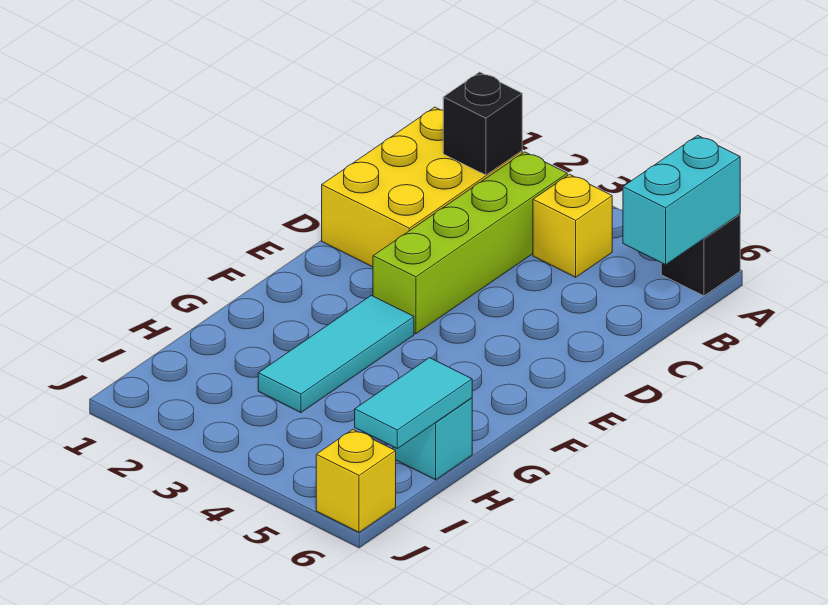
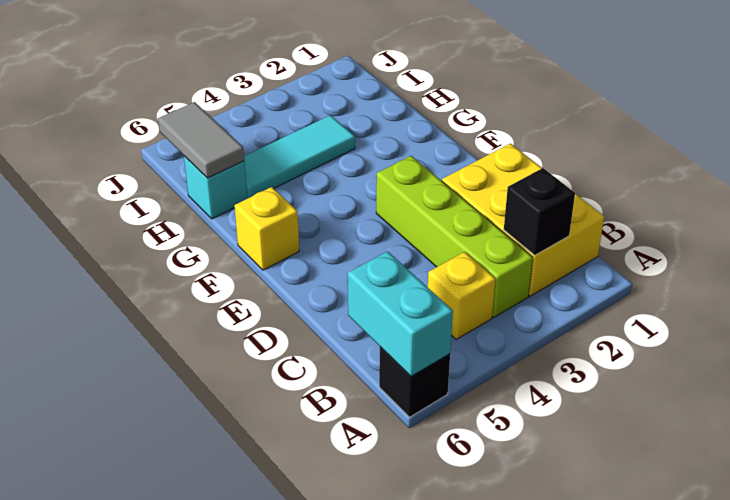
cyan tile F3:H3 level 1 -> cyan tile H3:H5 level 1
cyan tile H6:I6 level 2 -> grey tile H6:I6 level 2
yellow brick J6 level 1 -> yellow brick F6 level 1

